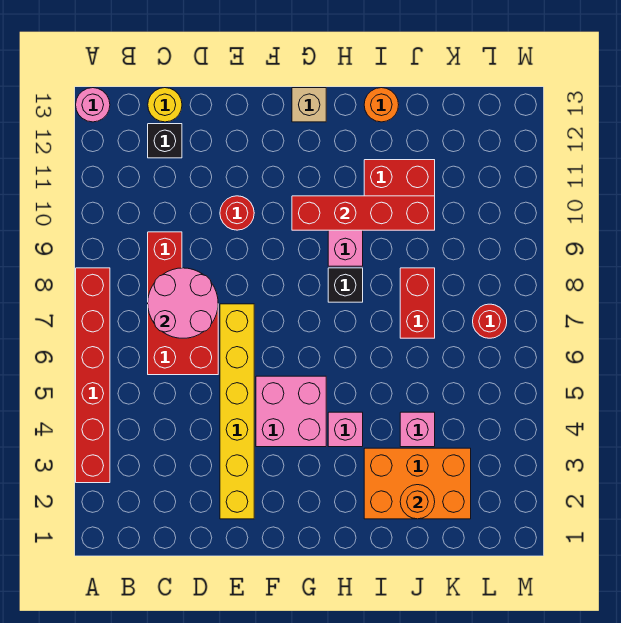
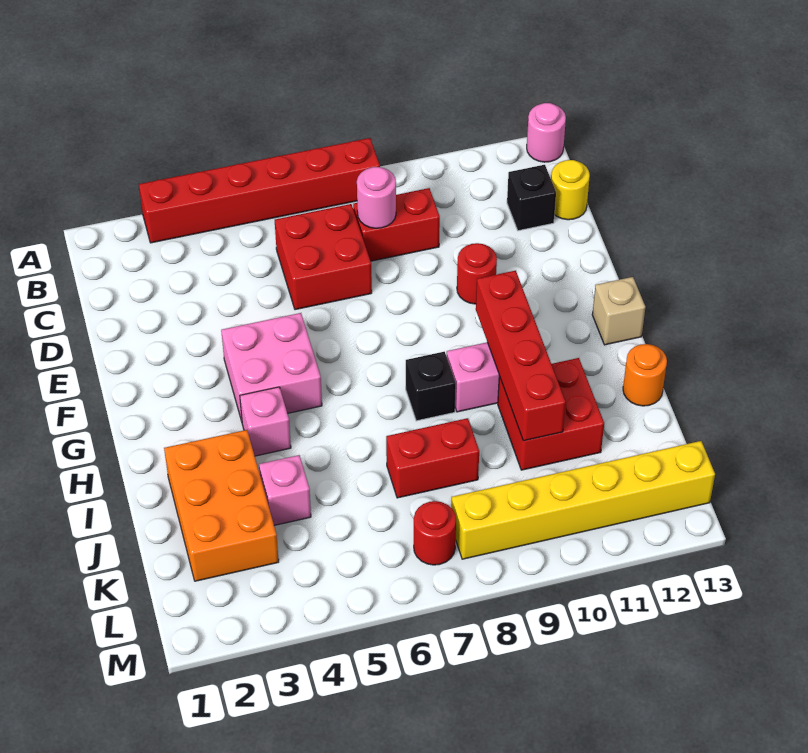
pink round brick C7:D8 level 2 -> pink round brick C8 level 2
yellow brick E2:E7 level 1 -> yellow brick L8:L13 level 1
orange round brick J2 level 2 -> none

